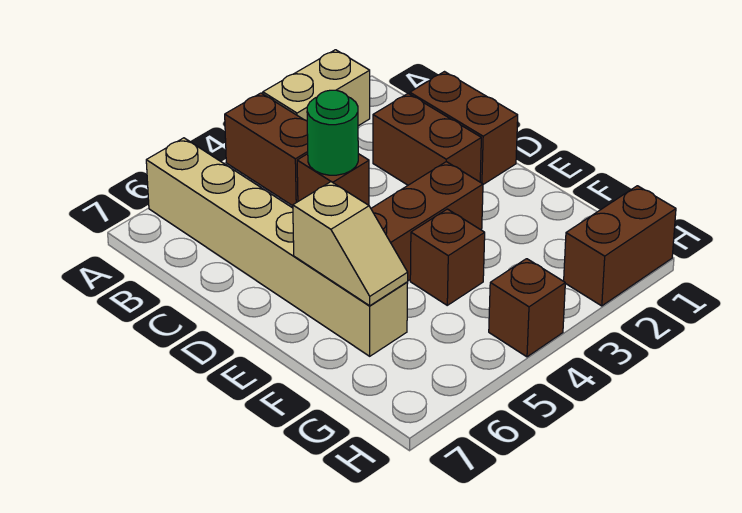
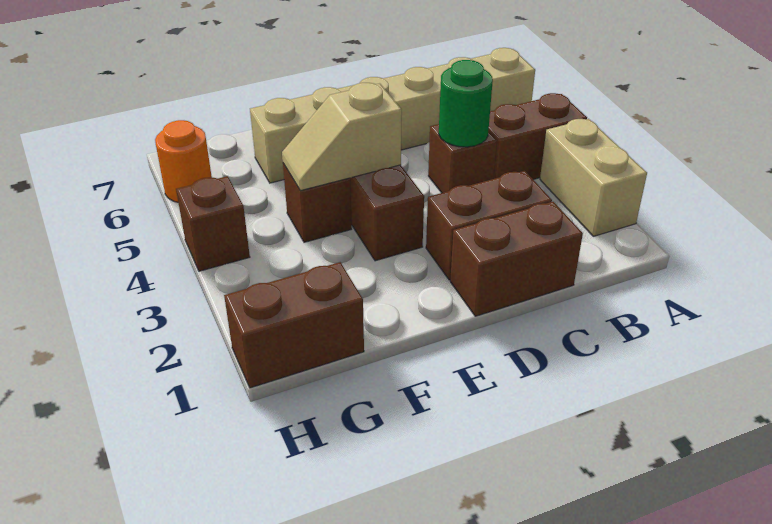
tan slope E6:F6 level 2 top E -> tan slope E4:F4 level 2 top E
brown brick H1:H2 level 1 -> brown brick G1:H1 level 1
none -> orange round brick H6 level 1

